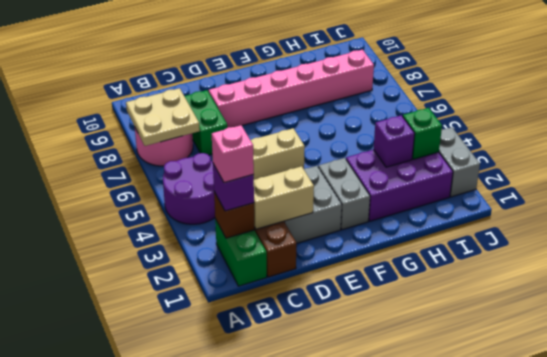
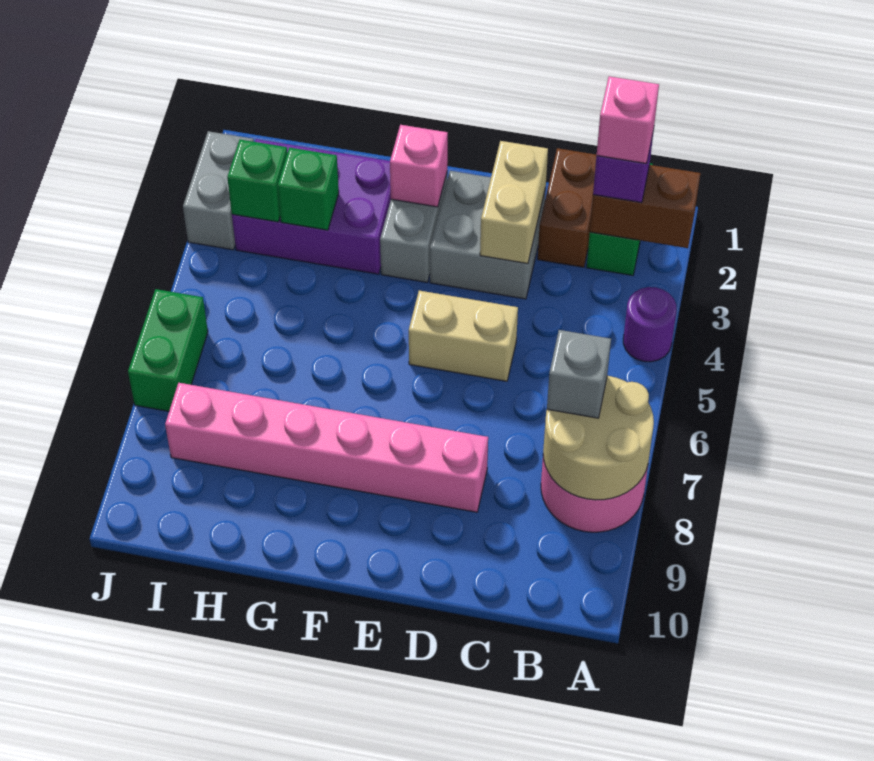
purple round brick A4:B5 level 1 -> purple round brick A4 level 1
tan plate A7:B8 level 2 -> tan round brick A7:B8 level 2
brown brick B2 level 2 -> brown brick A2:B2 level 2
none -> grey brick B7 level 3
tan brick C2:D2 level 2 -> tan brick D2:D3 level 2
green brick C7:C8 level 1 -> green brick J6:J7 level 1
none -> pink brick F2 level 2
purple brick H3 level 2 -> green brick H3 level 2

